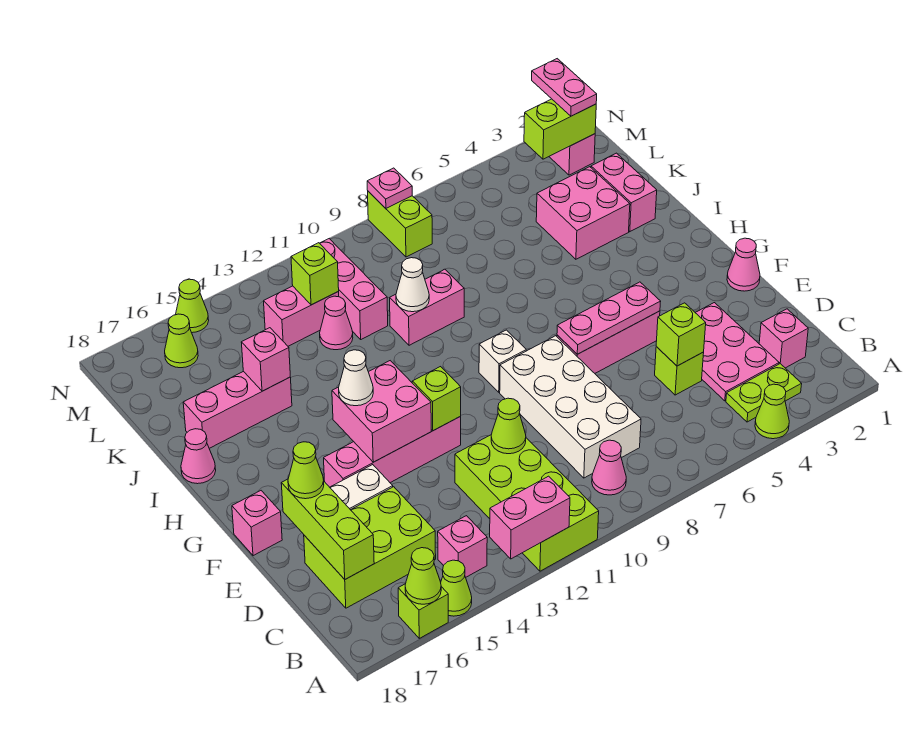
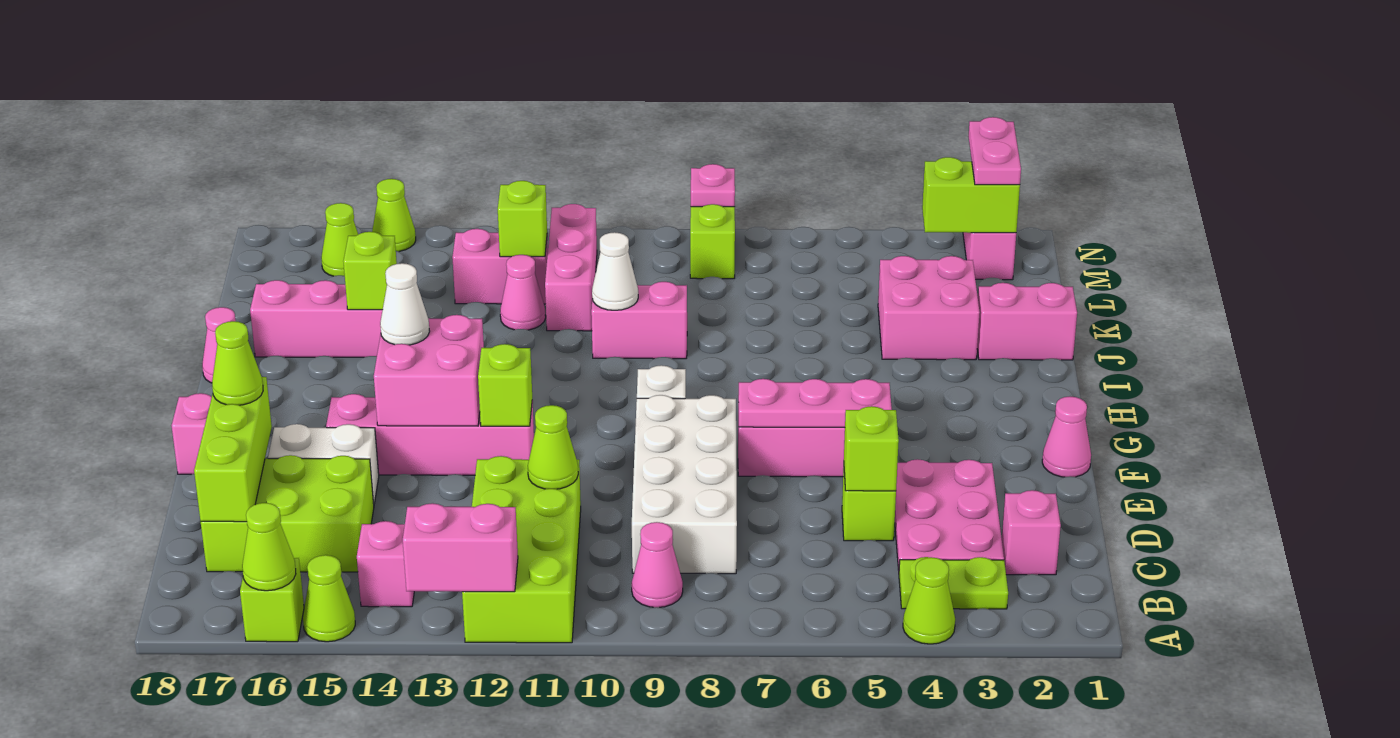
pink brick J2:K2 level 1 -> pink brick J1:J2 level 1
pink brick J15 level 2 -> lime brick J15 level 2

